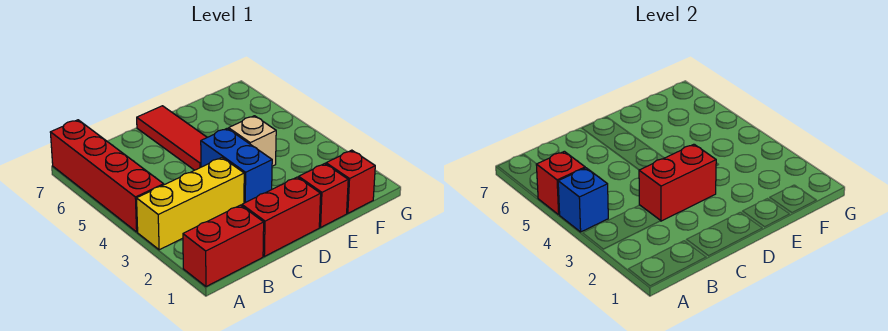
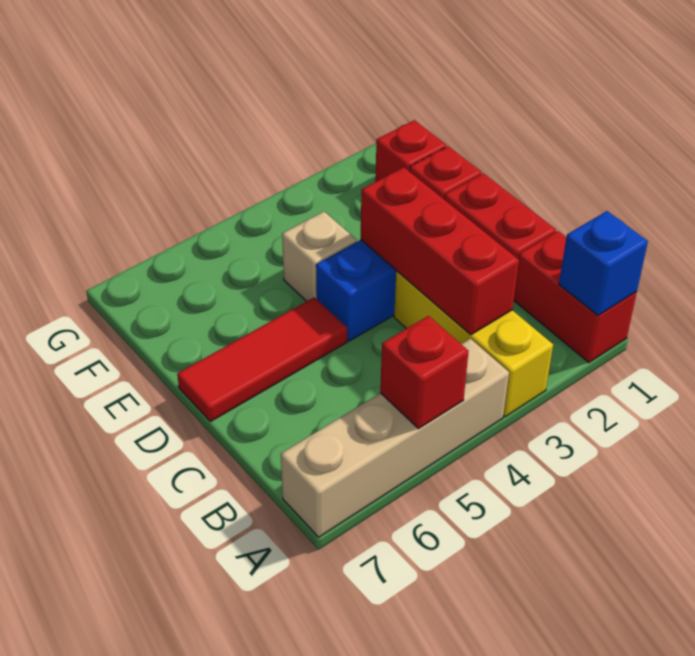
red brick A4:A7 level 1 -> tan brick A4:A7 level 1
blue brick A4 level 2 -> blue brick A1 level 2
red brick C3:D3 level 2 -> red brick B3:D3 level 2

